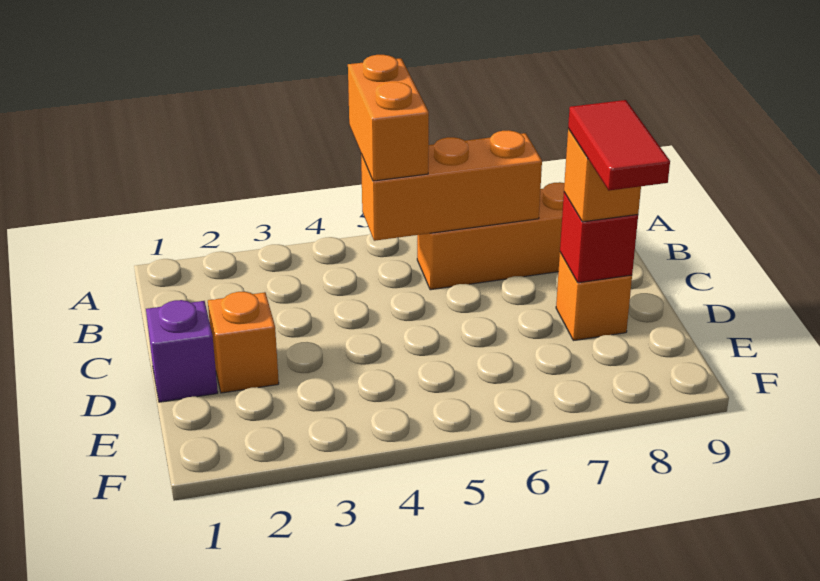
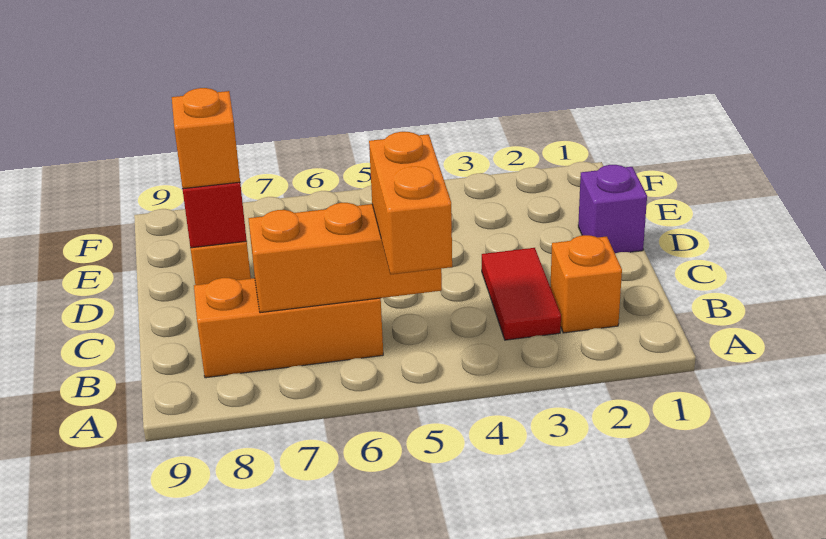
orange brick D2 level 1 -> orange brick B2 level 1
red tile D8:E8 level 4 -> red tile B3:C3 level 1

